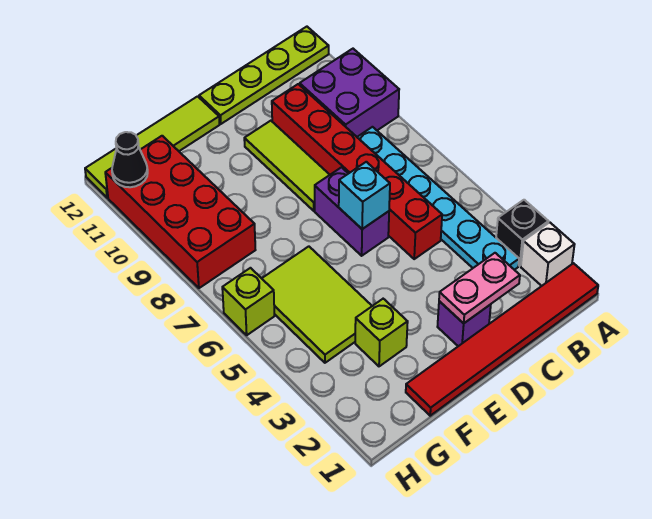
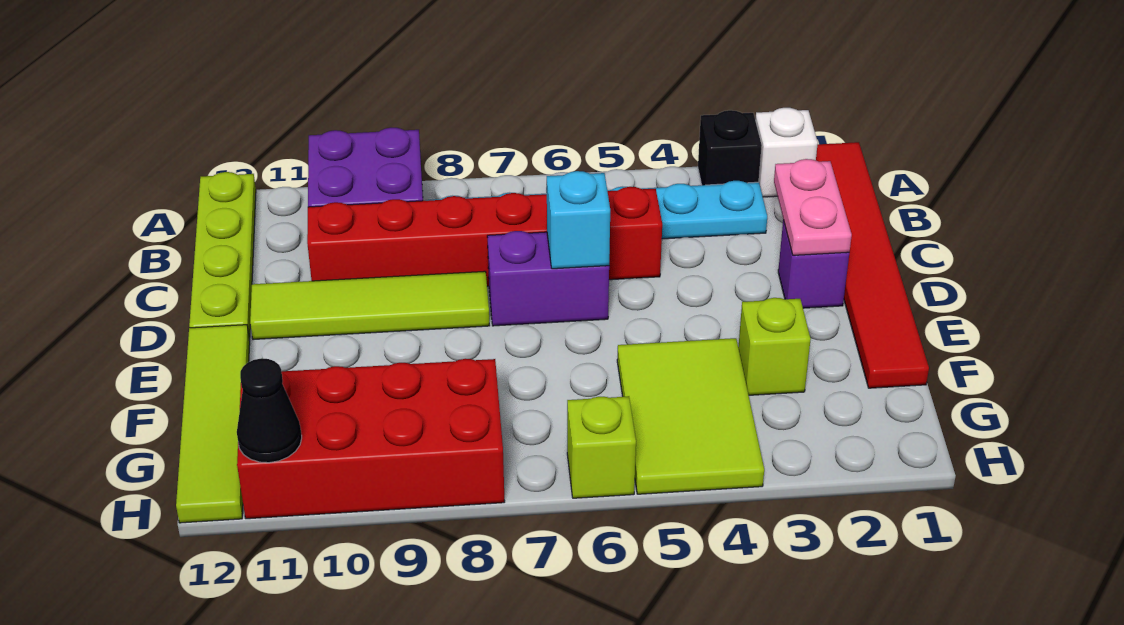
lime tile D8:D10 level 1 -> lime tile D8:D11 level 1
lime tile F4:G6 level 1 -> lime tile F4:H5 level 1

